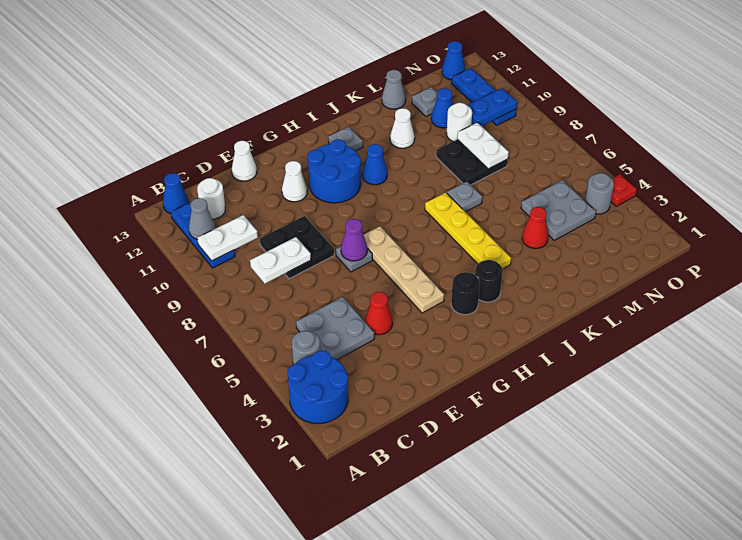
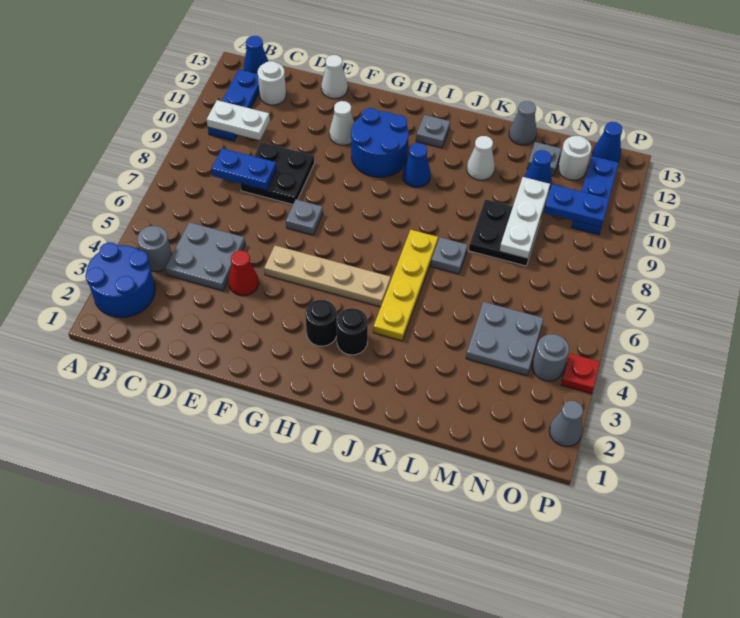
grey cone B11 level 2 -> grey cone P2 level 1
white plate C8:D8 level 2 -> blue plate C8:D8 level 2
purple cone F7 level 2 -> none
tan plate G4:G7 level 1 -> tan plate F5:I5 level 1
red cone L4 level 1 -> none
white plate M8:M9 level 2 -> white plate M8:M10 level 2
white round brick M10 level 1 -> white round brick N12 level 1

